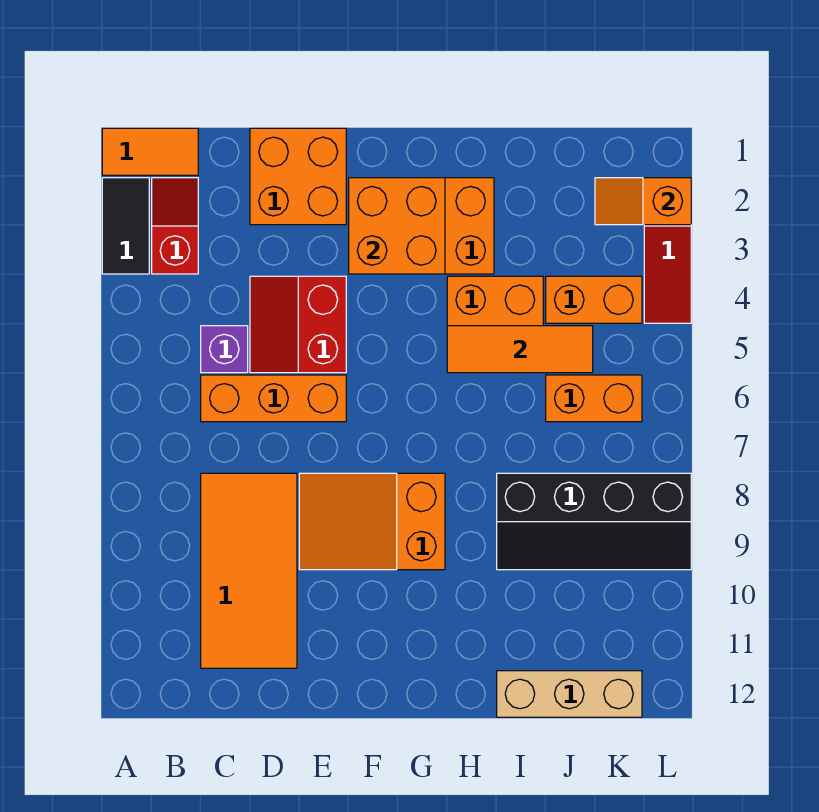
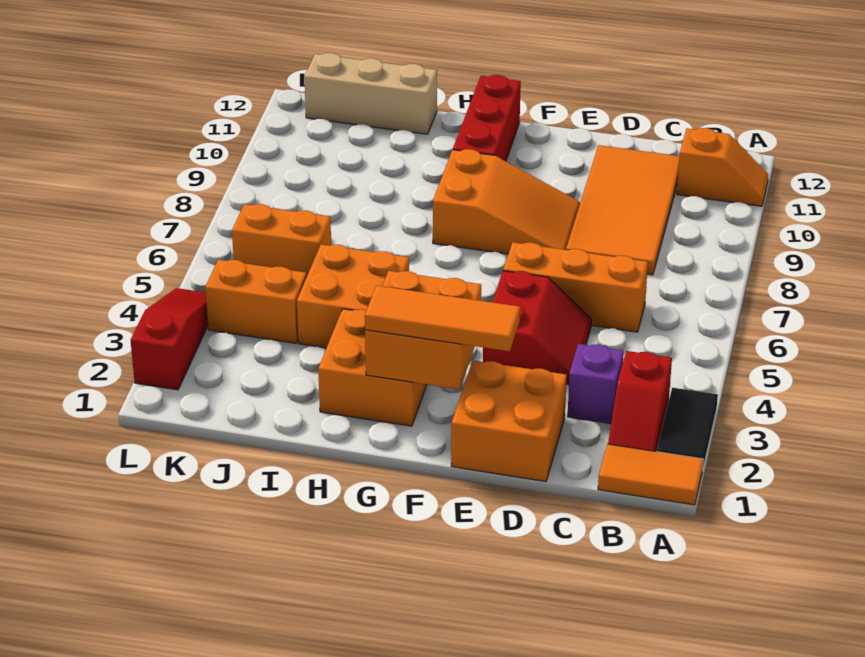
purple brick C5 level 1 -> purple brick C3 level 1
none -> red brick G10:G12 level 1
orange tile H5:J5 level 2 -> orange tile E2:G2 level 3
black slope I8:L9 level 1 top 8 -> none
orange slope K2:L2 level 2 top L -> orange slope A11:B11 level 1 top B

